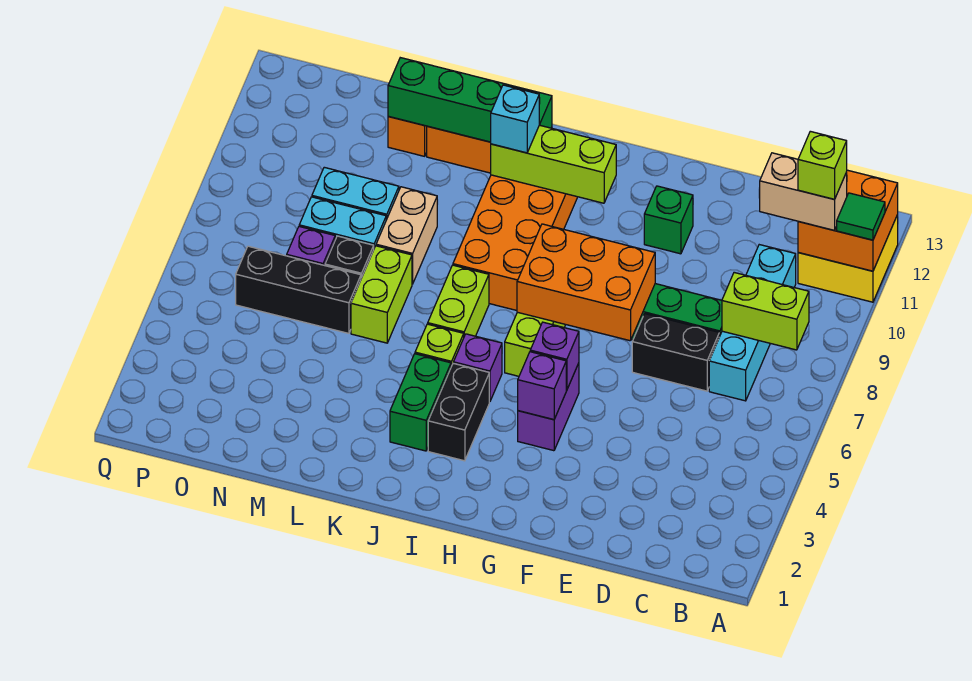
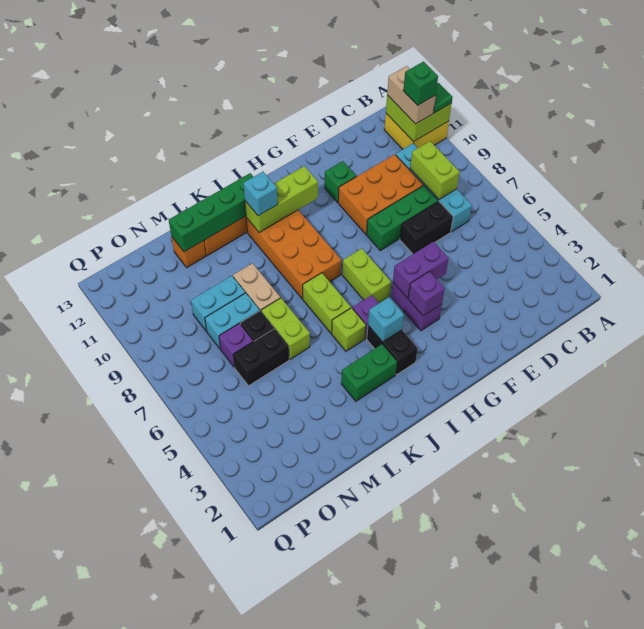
orange brick A11:B12 level 2 -> lime brick A11:B12 level 2
lime brick B8:C8 level 2 -> lime brick C8:C9 level 2
tan brick B11:C11 level 3 -> tan brick B11:B12 level 3
lime brick B11 level 4 -> green brick B11 level 4
orange brick F7:H8 level 2 -> orange brick D9:F10 level 1
purple brick G5 level 2 -> purple brick F5:G5 level 2
none -> cyan brick I4 level 2
green brick J3:J4 level 1 -> green brick J3:K3 level 1
black brick M6:O6 level 1 -> black brick M6:N6 level 1

